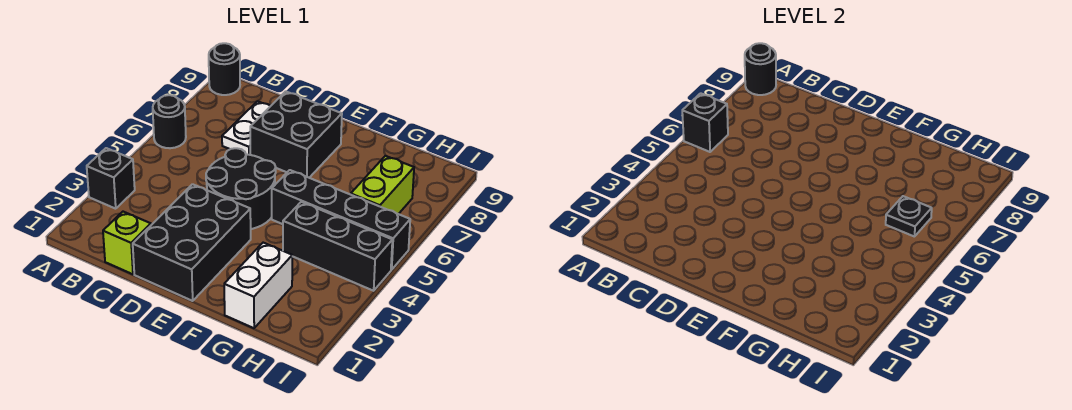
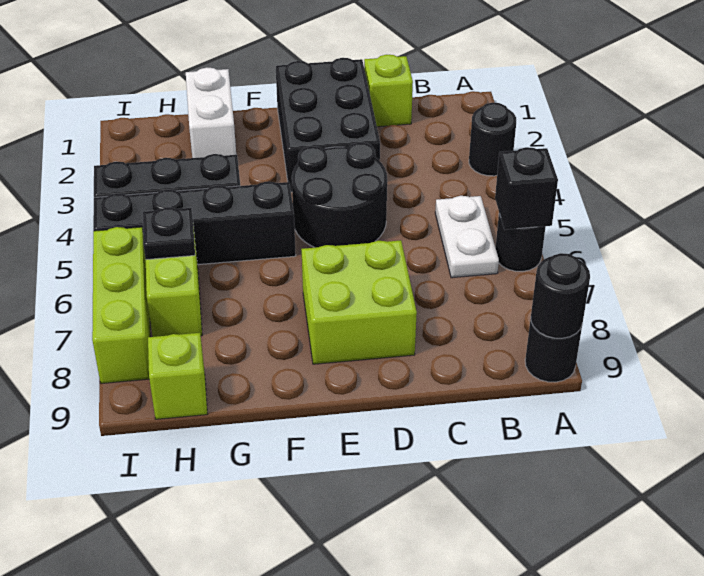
black brick A3 level 1 -> black round brick A3 level 1
white plate C7:C8 level 1 -> white plate B5:B6 level 1
black brick D7:E8 level 1 -> lime brick D7:E8 level 1
none -> lime brick H9 level 1
none -> lime brick I6:I8 level 1

